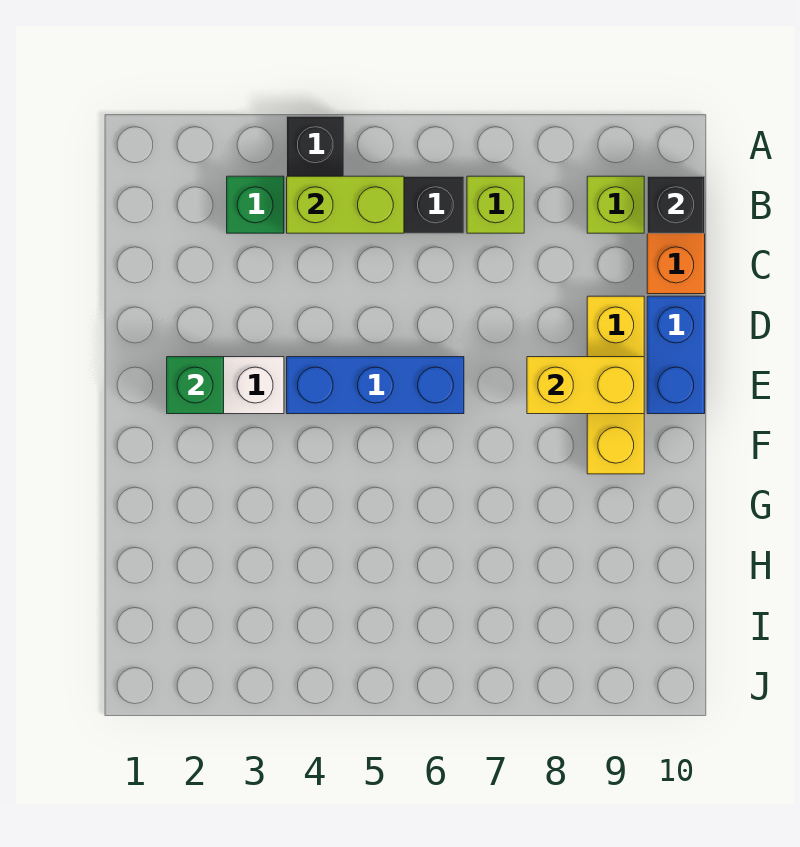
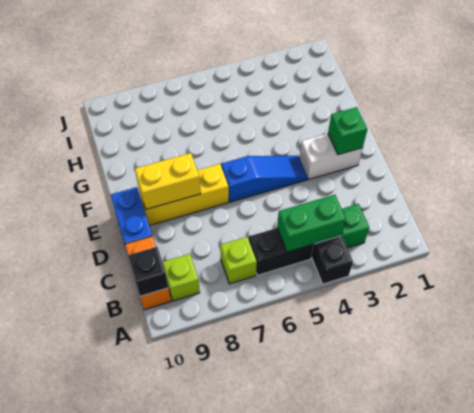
lime brick B4:B5 level 2 -> green brick B4:B5 level 2
yellow brick D9:F9 level 1 -> yellow brick E7:E9 level 1
blue brick E4:E6 level 1 -> blue slope E4:E6 level 1 top 6

